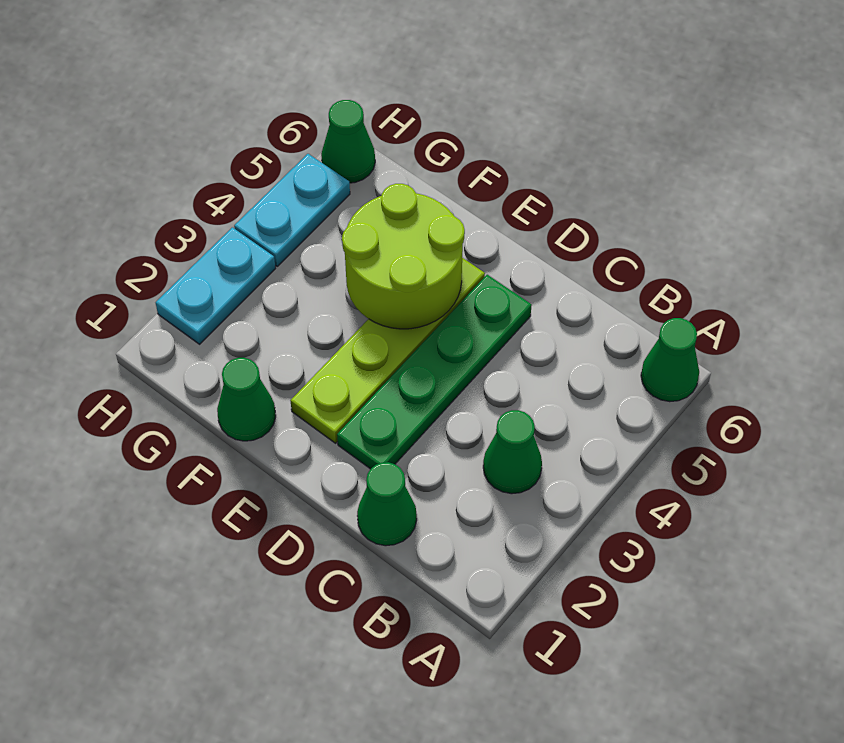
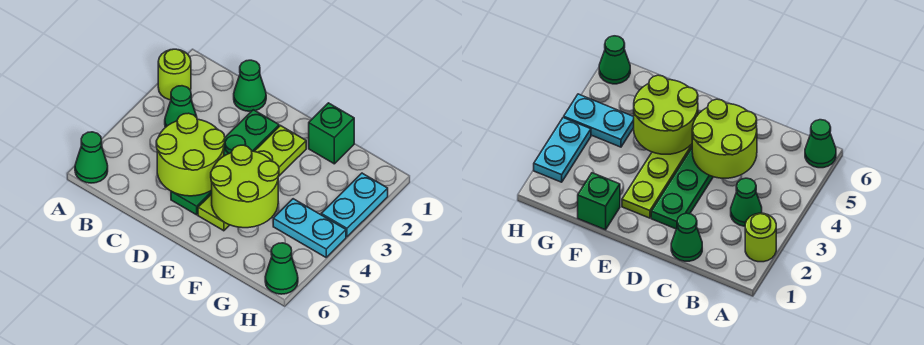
none -> lime round brick A2 level 1
none -> lime round brick C4:D5 level 2
green cone F1 level 1 -> green brick F1 level 1
cyan plate H4:H5 level 1 -> cyan plate G4:H4 level 1

